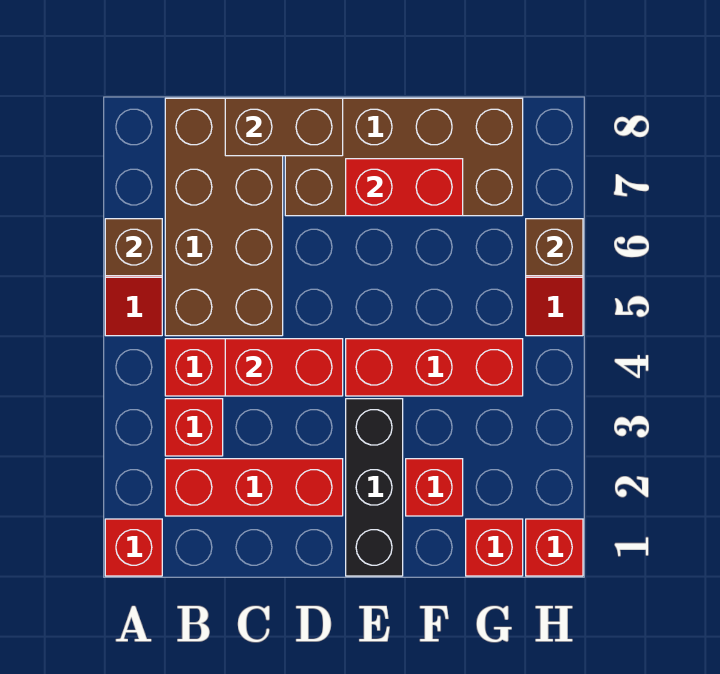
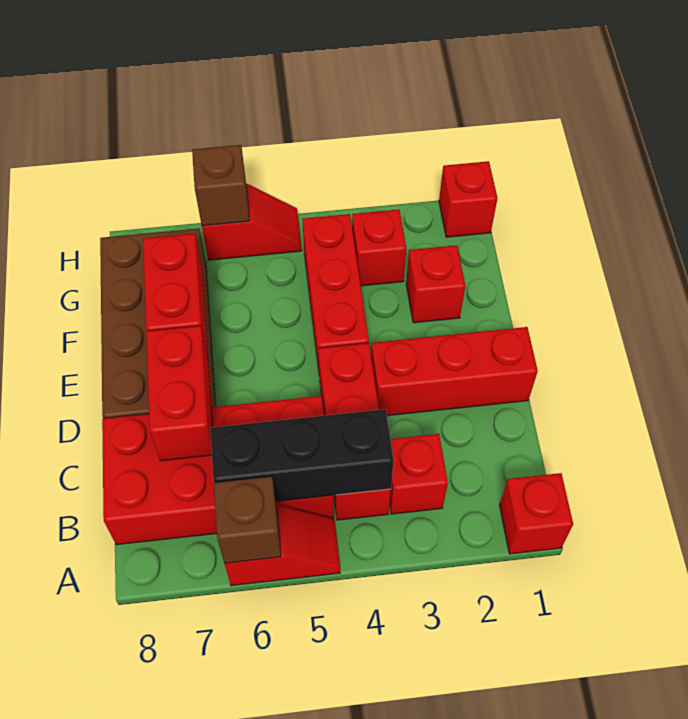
red brick B2:D2 level 1 -> red brick D1:D3 level 1
brown brick B5:C8 level 1 -> red brick B5:C8 level 1
red brick C4:D4 level 2 -> red brick C7:D7 level 2
brown brick C8:D8 level 2 -> none
black brick E1:E3 level 1 -> black brick B4:B6 level 2
red brick G1 level 1 -> red brick G3 level 1

